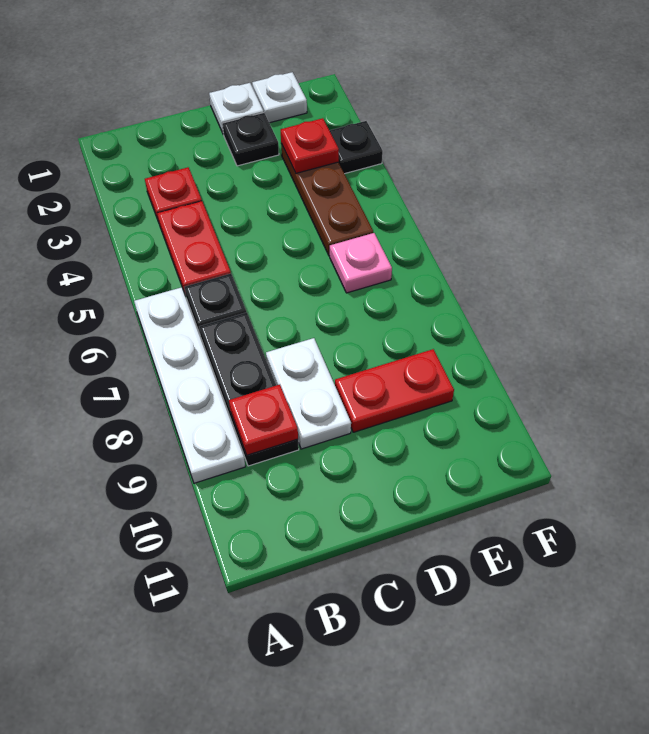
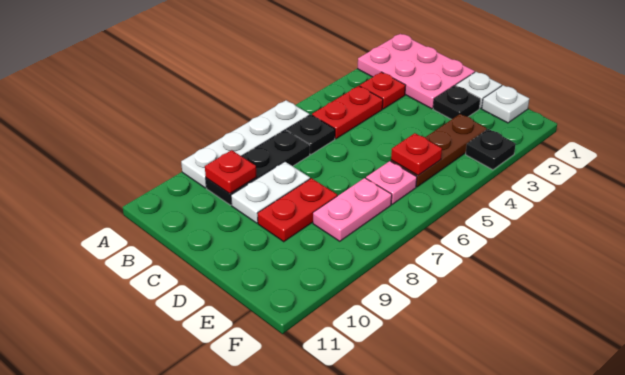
none -> pink plate A1:C2 level 1
red plate D9:E9 level 1 -> red plate D8:D9 level 1
red plate E3 level 2 -> red plate E5 level 2
none -> pink plate E7:E8 level 1

